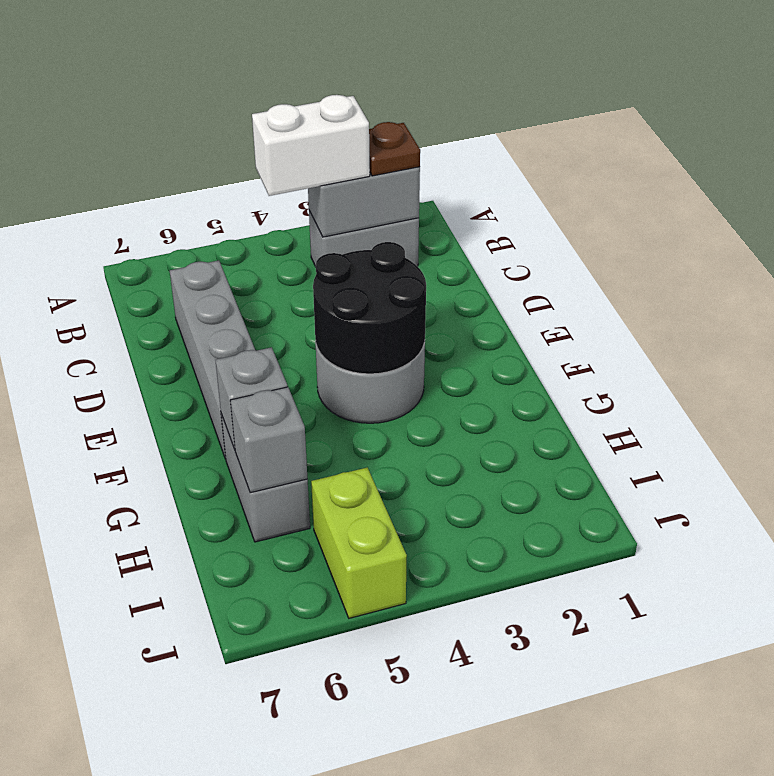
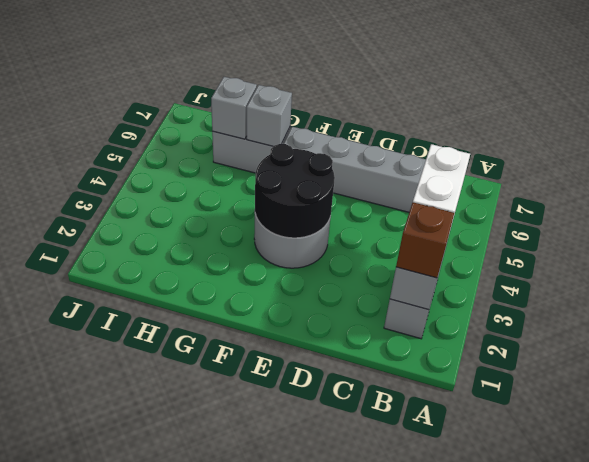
brown plate B2 level 3 -> brown brick B2 level 3
lime brick I5:J5 level 1 -> none

